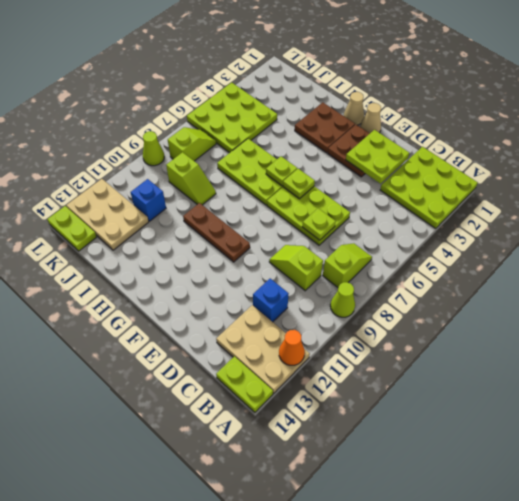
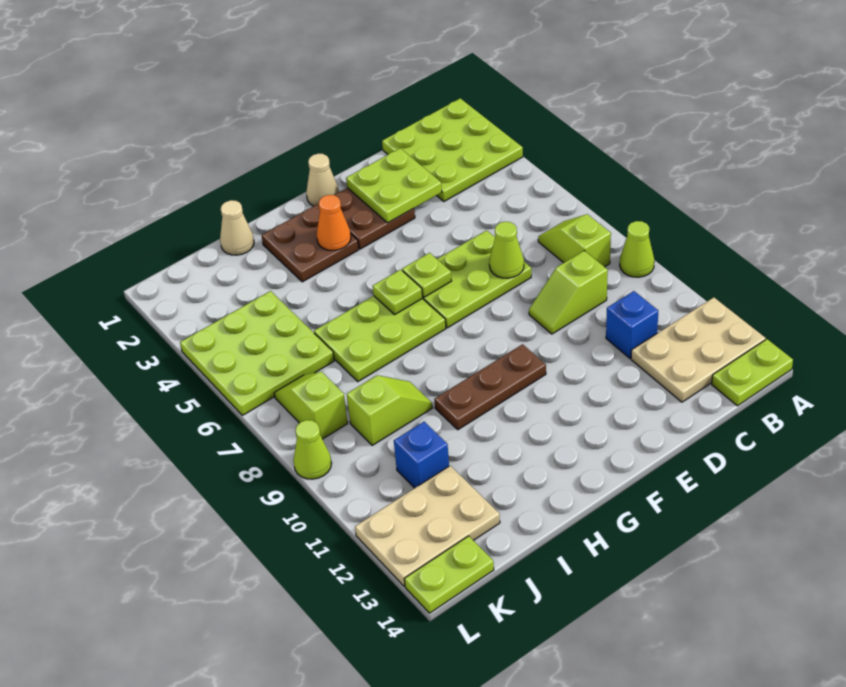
orange cone A12 level 2 -> orange cone G3 level 2
lime plate D7 level 2 -> lime cone D7 level 2
tan cone G1 level 1 -> tan cone I1 level 1

